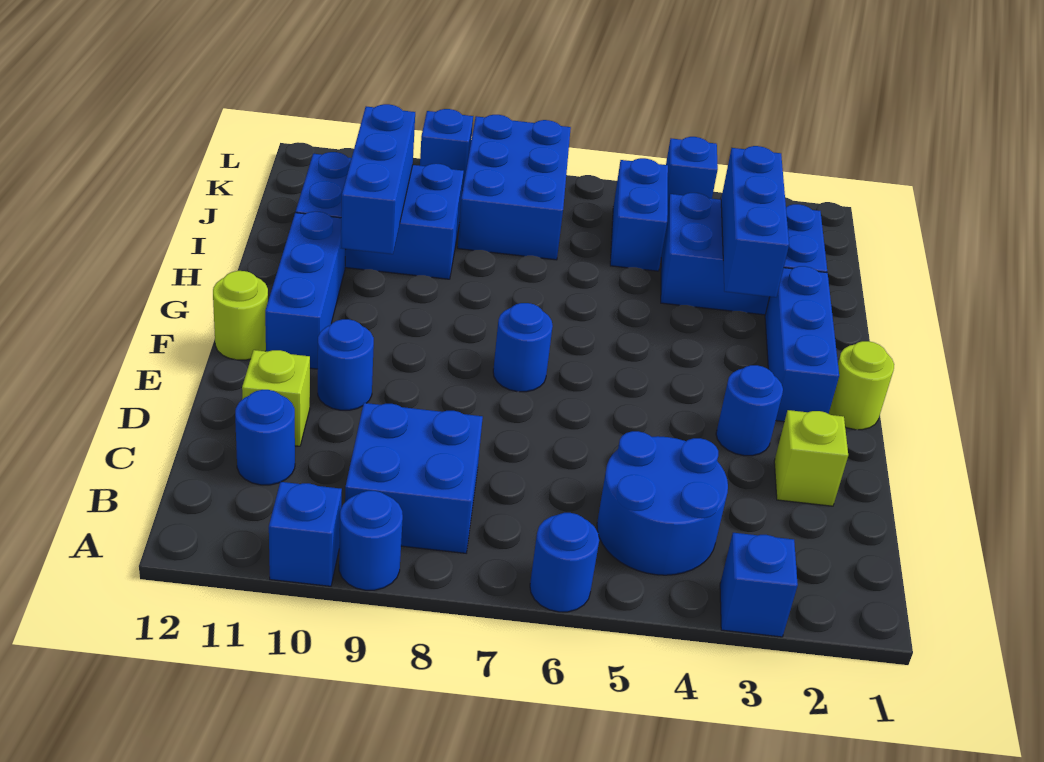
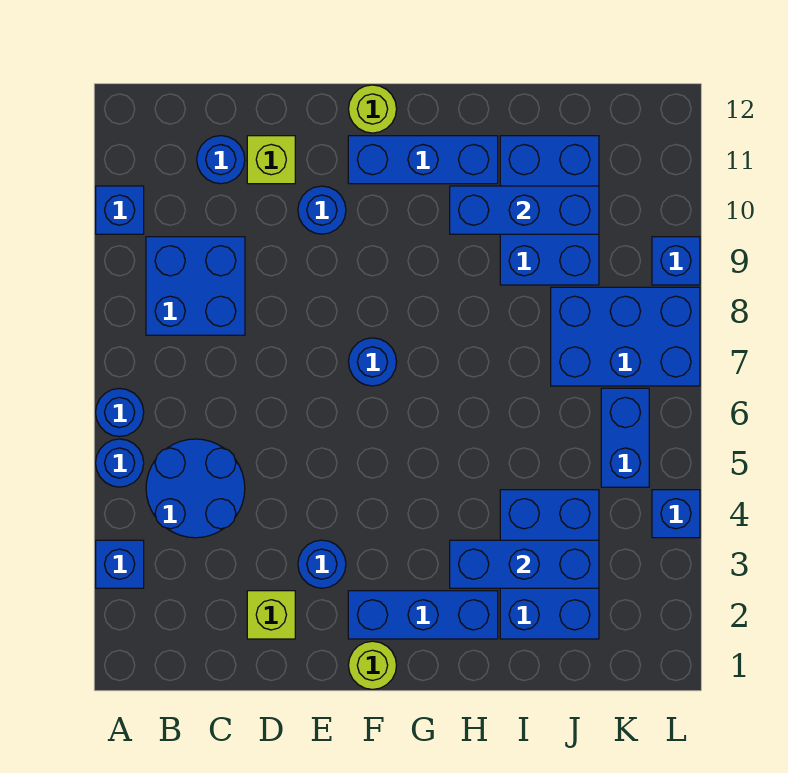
blue round brick A9 level 1 -> blue round brick A5 level 1
blue brick J5:K5 level 1 -> blue brick K5:K6 level 1

